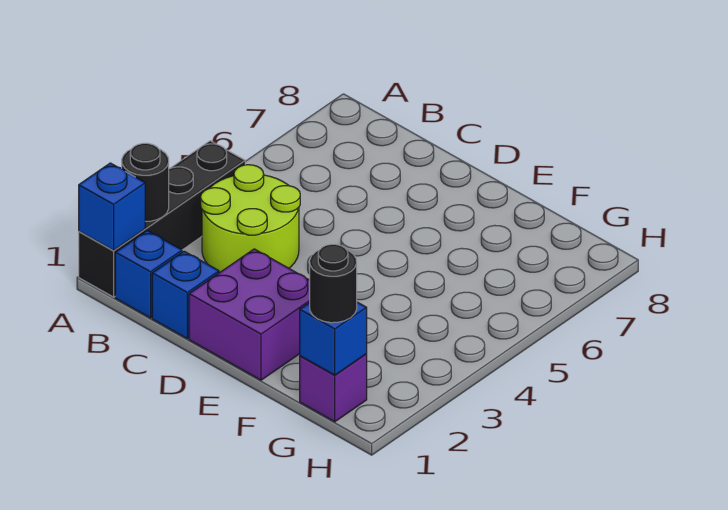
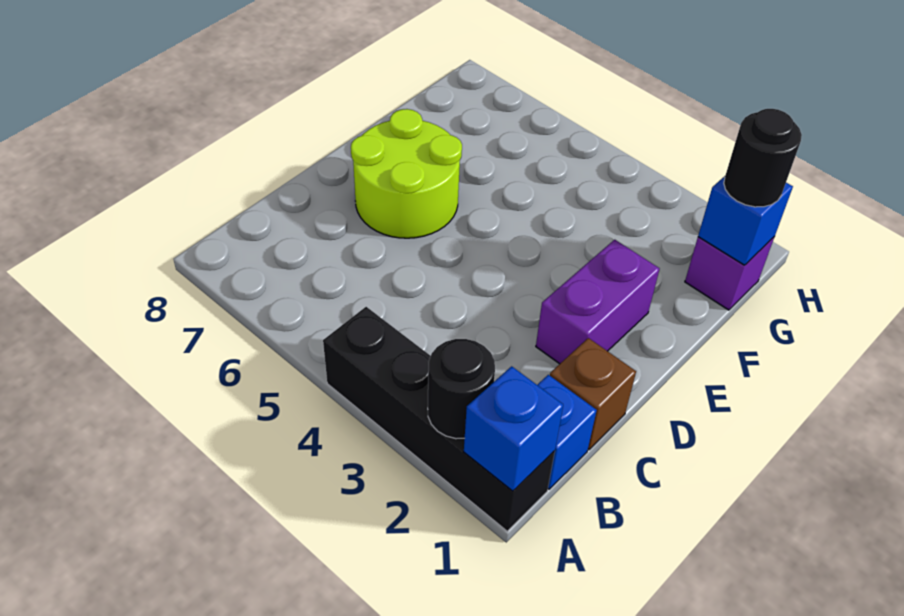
lime round brick B3:C4 level 1 -> lime round brick D6:E7 level 1
blue brick C1 level 1 -> brown brick C1 level 1
purple brick D1:E2 level 1 -> purple brick D2:E2 level 1

